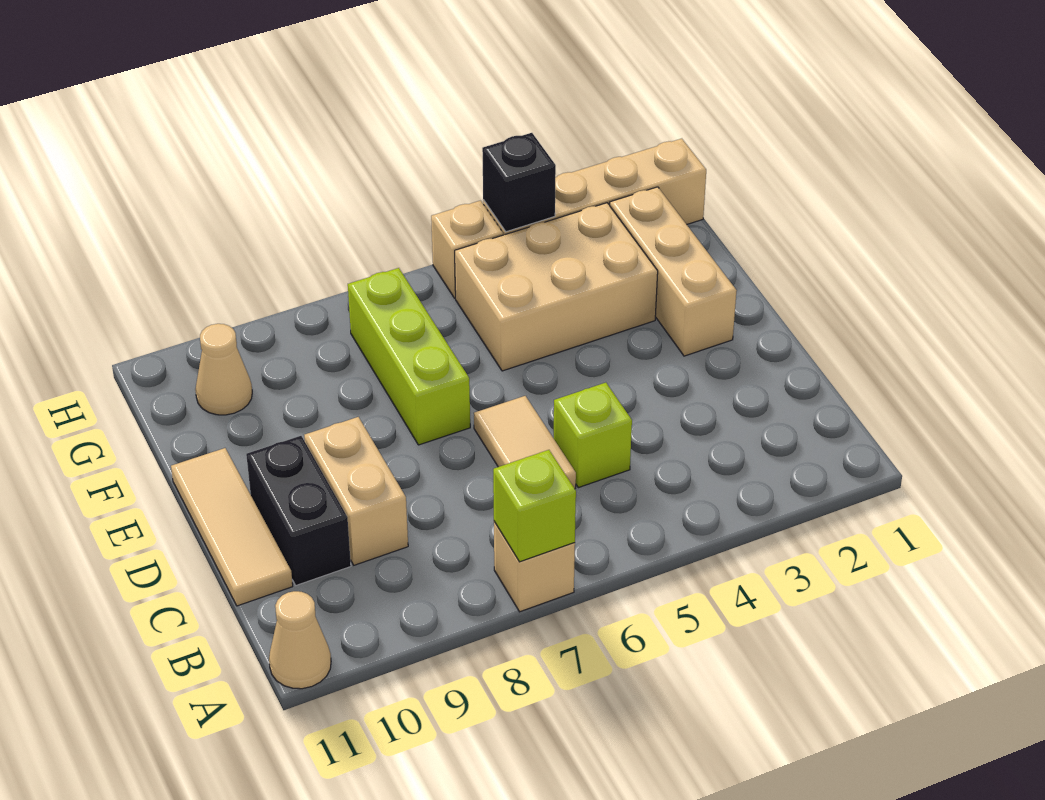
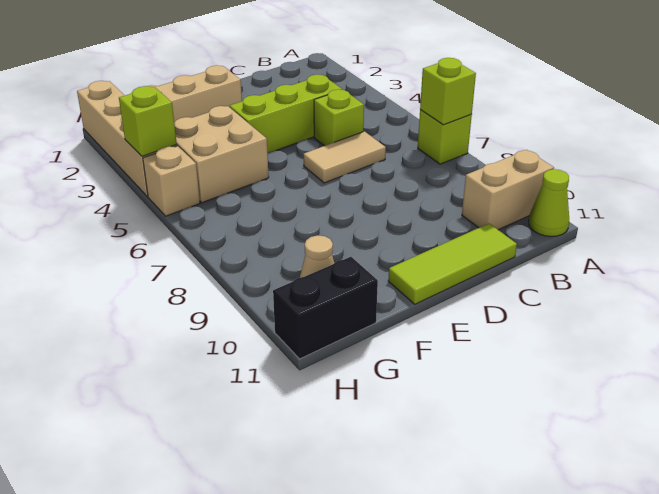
tan brick A7 level 1 -> lime brick A7 level 1
tan cone A11 level 1 -> lime cone A11 level 1
tan brick C9:D9 level 1 -> tan brick A10:B10 level 1
black brick C10:D10 level 1 -> black brick G11:H11 level 1
tan tile C11:E11 level 1 -> lime tile C11:E11 level 1
lime brick E7:G7 level 1 -> lime brick C4:E4 level 1
tan brick F3:G5 level 1 -> tan brick F4:G5 level 1
black brick H4 level 2 -> lime brick H4 level 2

